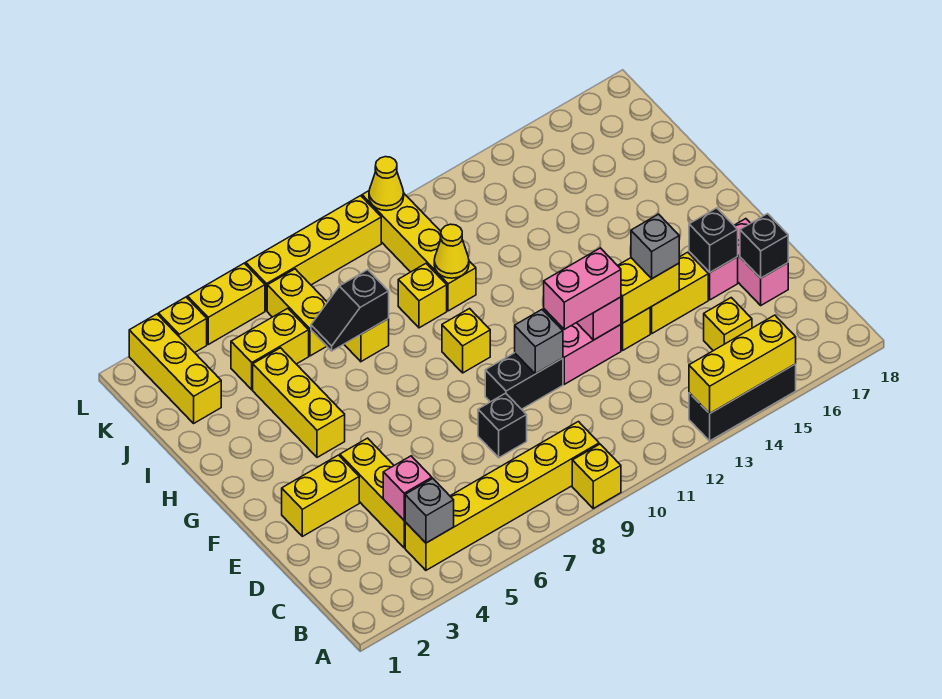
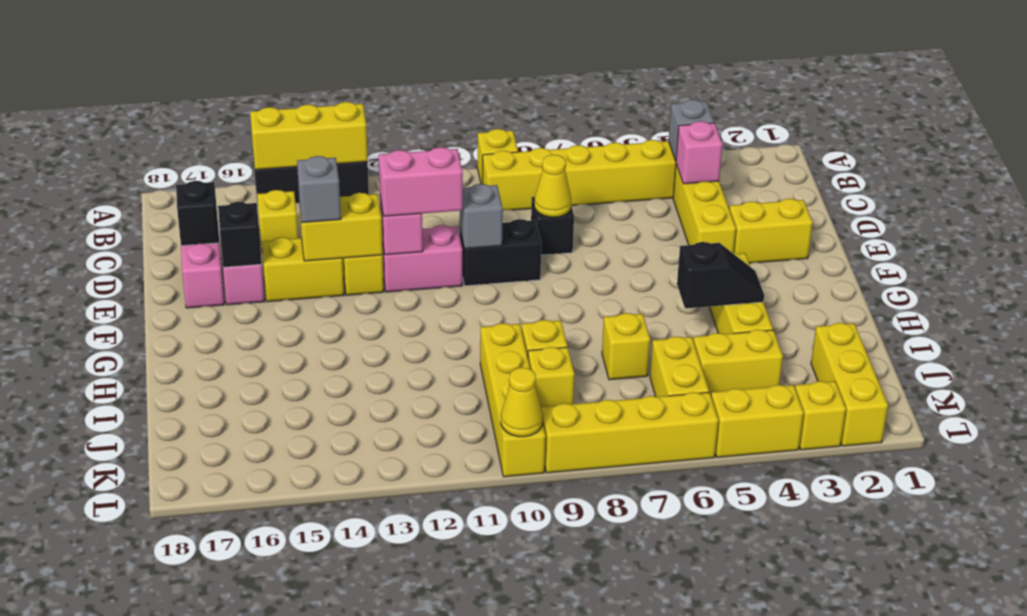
yellow brick G9 level 1 -> yellow brick J9 level 1
black slope I6:I7 level 2 top 7 -> black slope H4:H5 level 2 top 5
yellow cone I10 level 2 -> yellow cone D8 level 2

